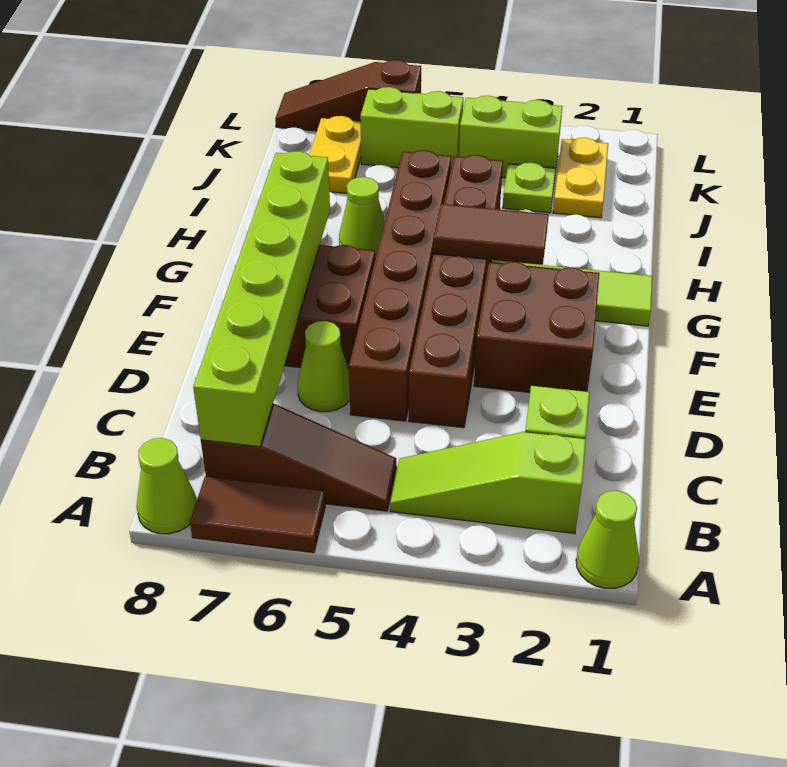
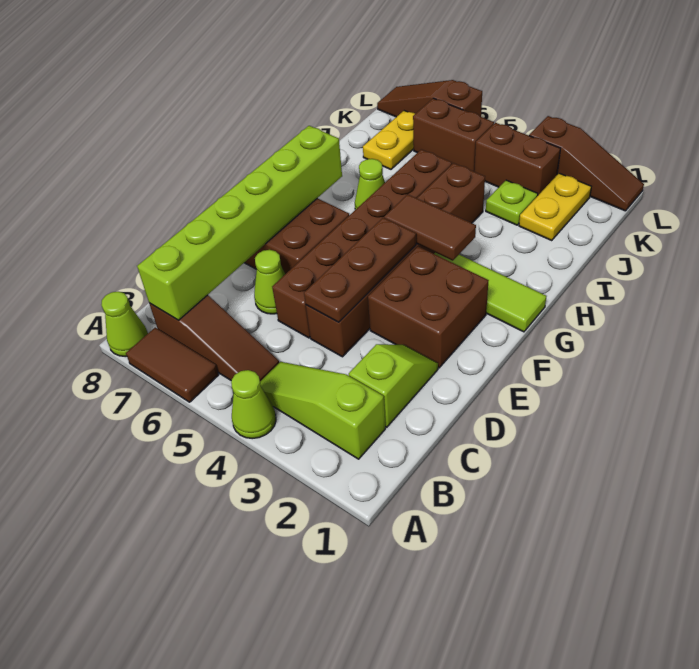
lime cone A1 level 1 -> lime cone A4 level 1
none -> brown plate D4:F4 level 2
lime brick K3:K4 level 1 -> brown brick K3:K4 level 1
lime brick K5:K6 level 1 -> brown brick K5:K6 level 1
none -> brown slope L1:L3 level 1 top 3

